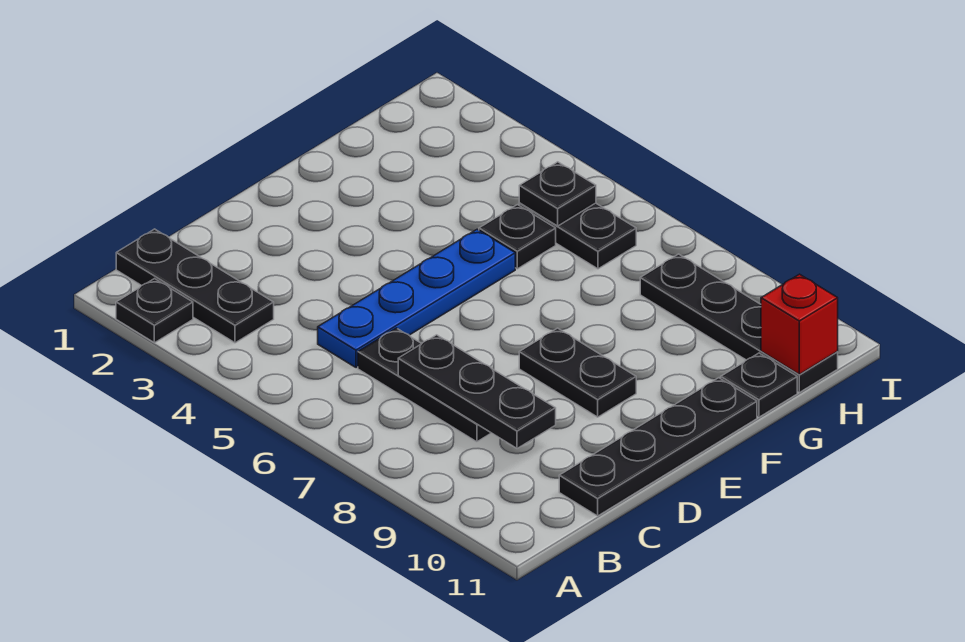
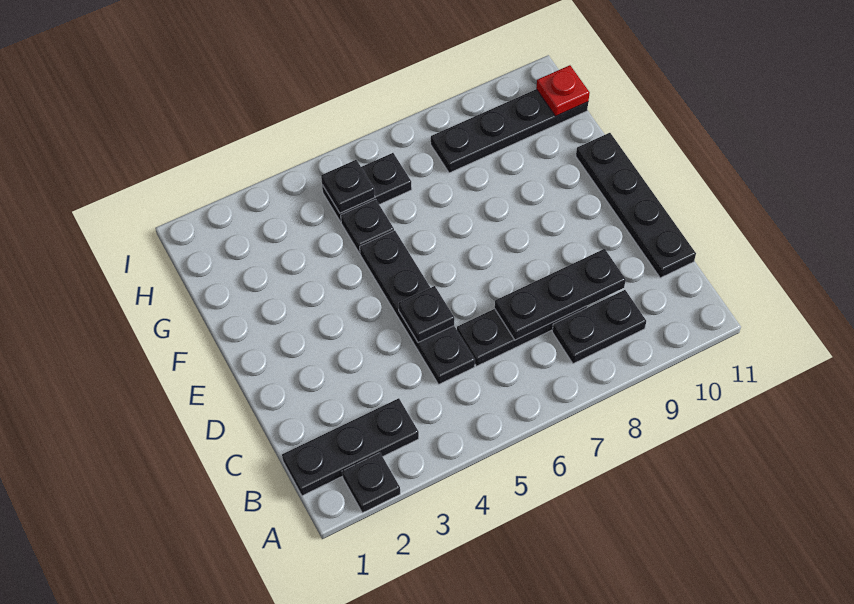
blue plate C5:F5 level 1 -> black plate C5:F5 level 1
black plate E8:E9 level 1 -> black plate B8:B9 level 1
black plate G11 level 1 -> black plate D5 level 2
red brick H11 level 2 -> red plate H11 level 2

